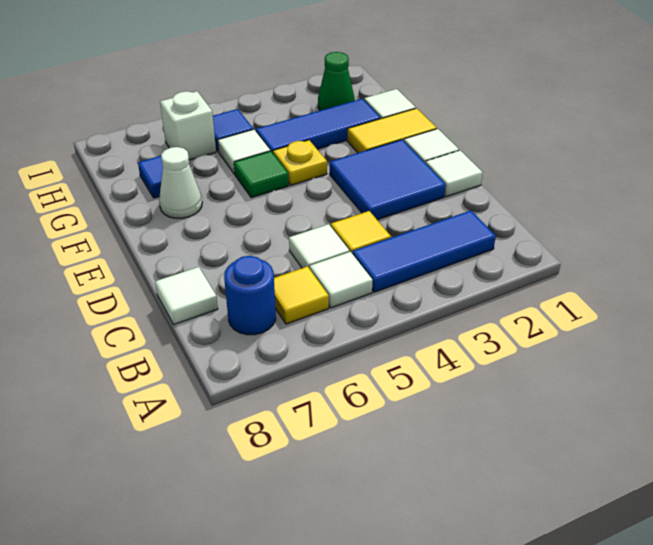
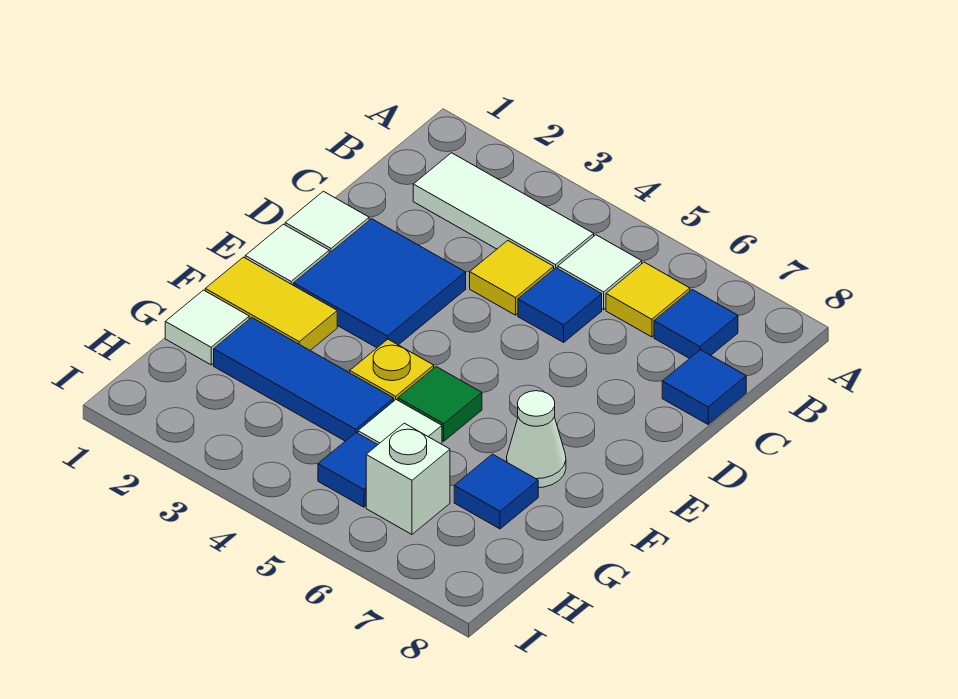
blue tile B2:B4 level 1 -> white tile B2:B4 level 1
blue round brick B7 level 1 -> blue tile B7 level 1
white tile C5 level 1 -> blue tile C5 level 1
white tile C8 level 1 -> blue tile C8 level 1
green cone H2 level 1 -> none

